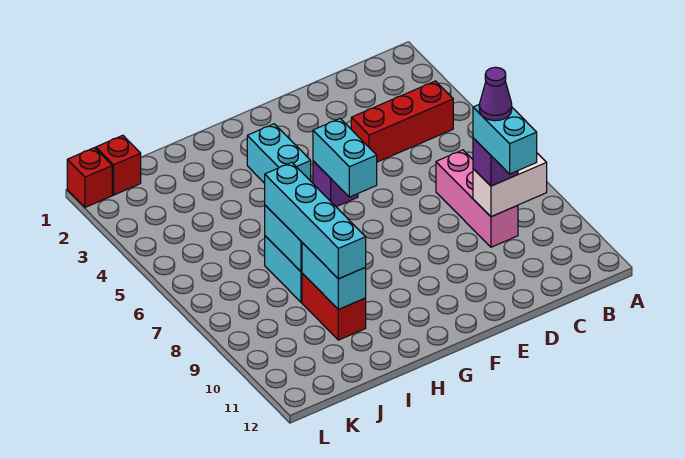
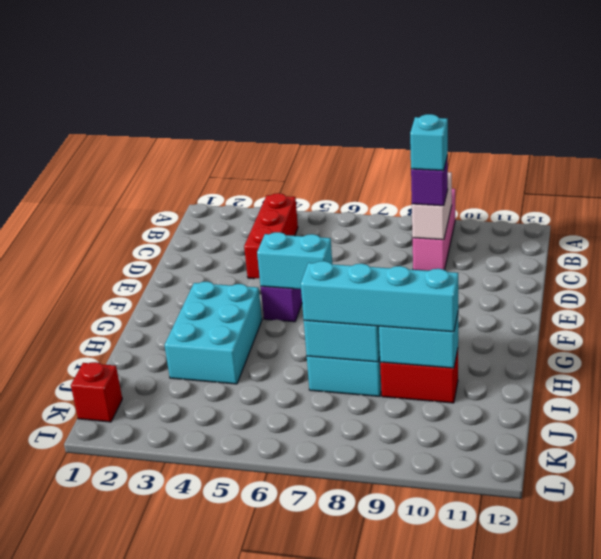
pink brick C7:C9 level 1 -> pink brick A9:C9 level 1
cyan brick C9:C10 level 4 -> cyan brick C9 level 4
purple cone C9 level 5 -> none
cyan brick G3:G4 level 1 -> cyan brick G3:I4 level 1
red brick L1 level 1 -> none

